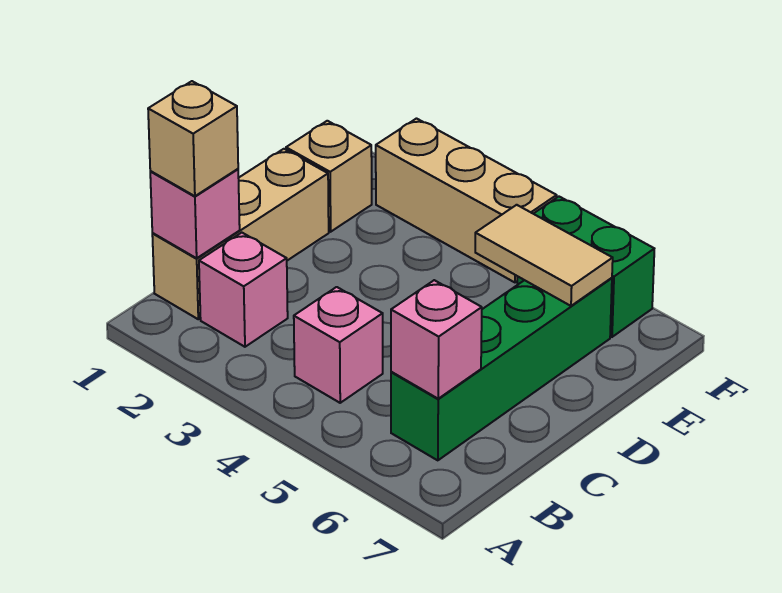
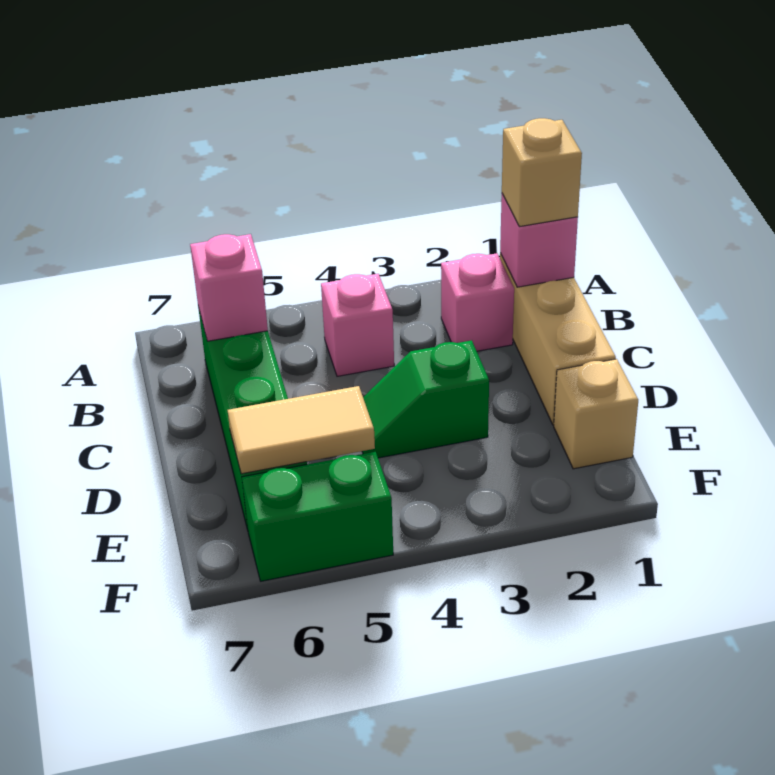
none -> green slope D3:D4 level 1 top 3
tan brick F2:F4 level 1 -> none

